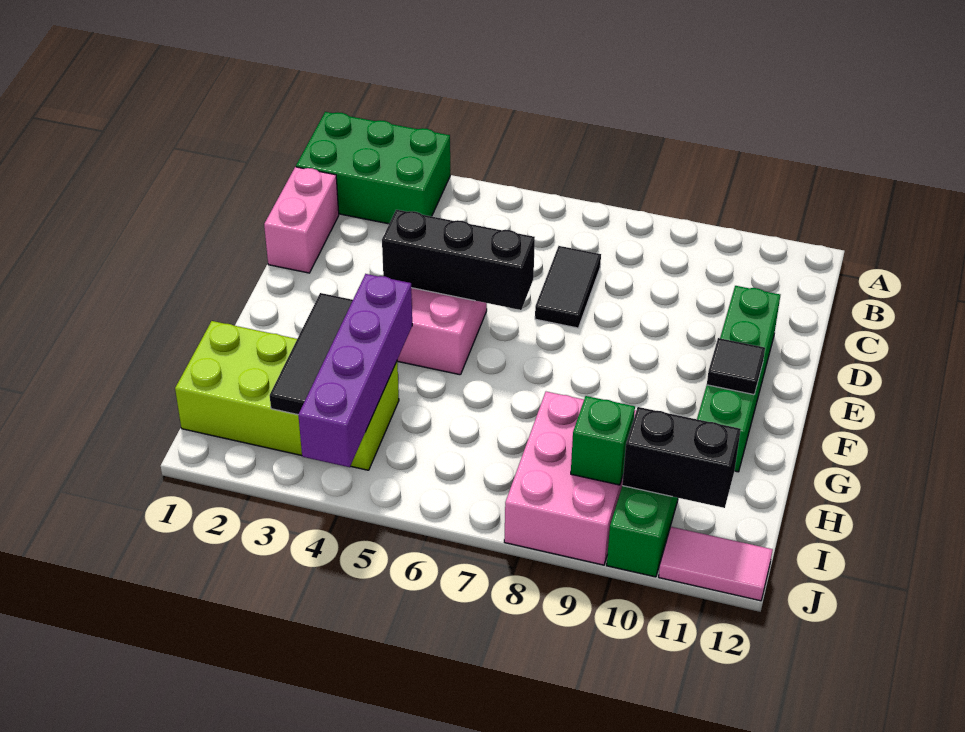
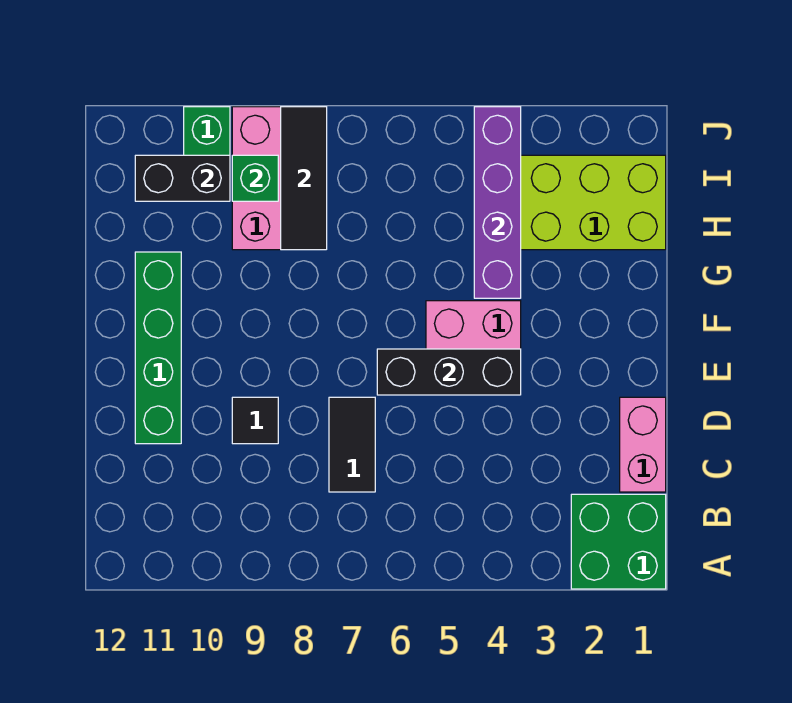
green brick A1:B3 level 1 -> green brick A1:B2 level 1
black tile F11 level 2 -> black tile D9 level 1
black tile G3:I3 level 2 -> black tile H8:J8 level 2
pink tile J11:J12 level 1 -> none

